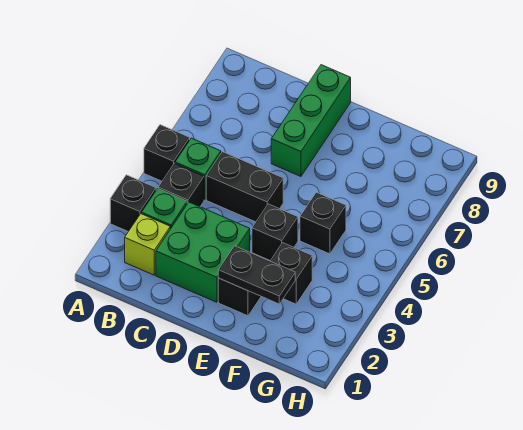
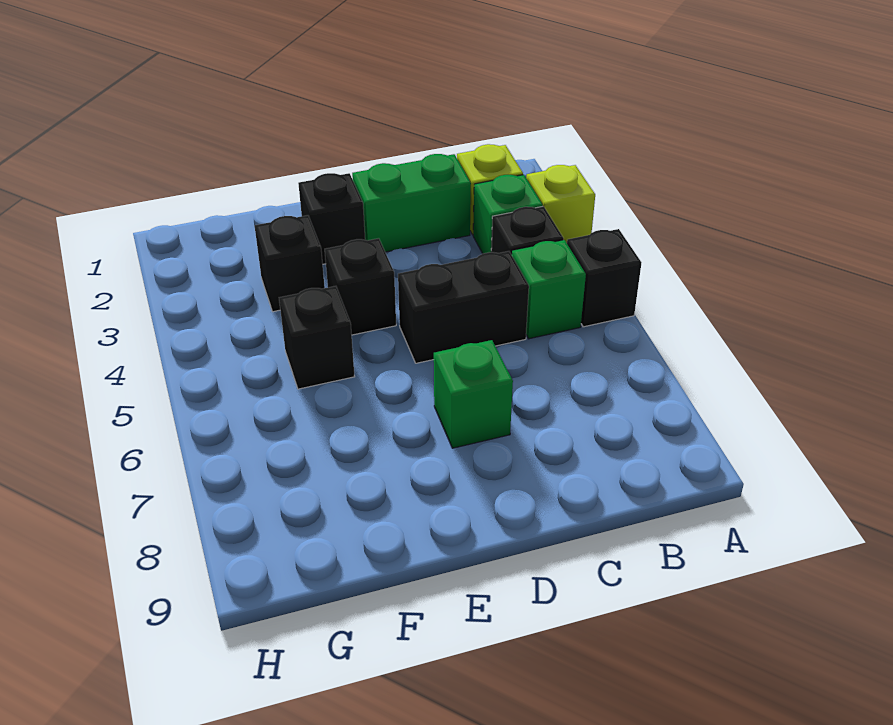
black brick A3 level 1 -> lime brick A3 level 1
green brick C2:D3 level 1 -> green brick C2:D2 level 1
green brick D7:D9 level 1 -> green brick D7 level 1
black plate E2:F2 level 2 -> none

